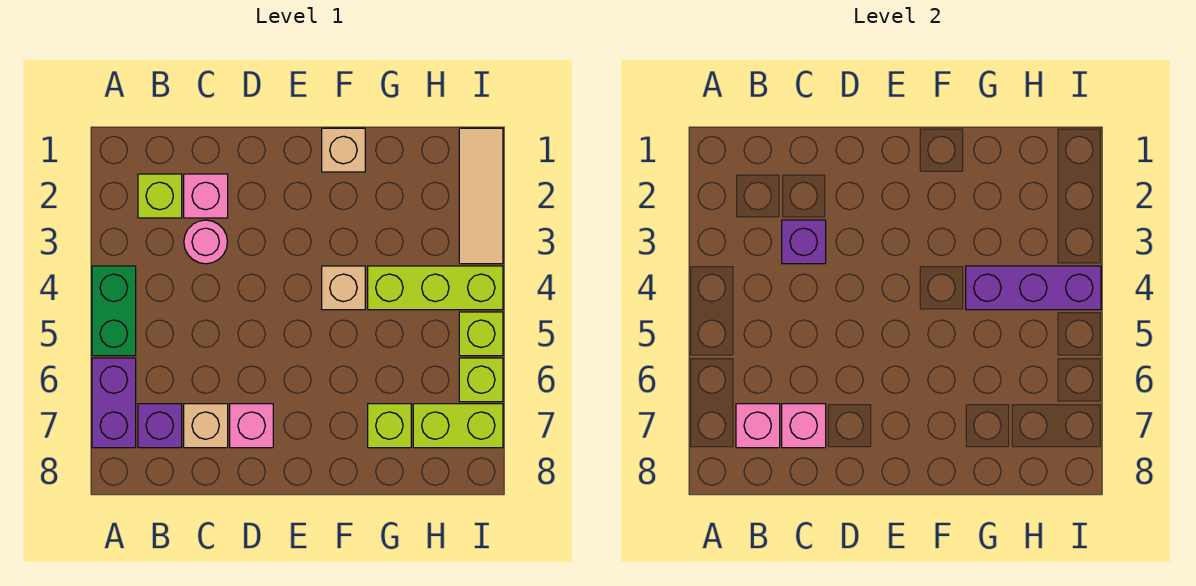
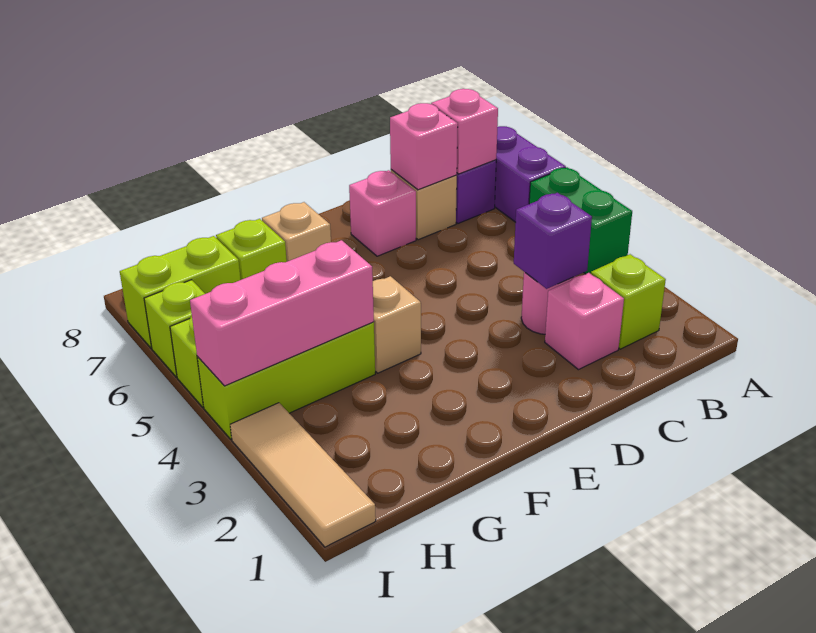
tan brick F1 level 1 -> tan brick F7 level 1
purple brick G4:I4 level 2 -> pink brick G4:I4 level 2

